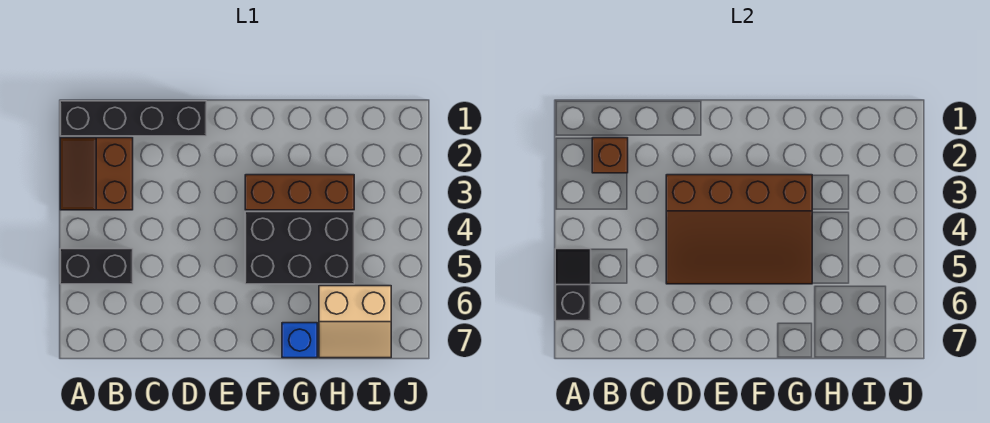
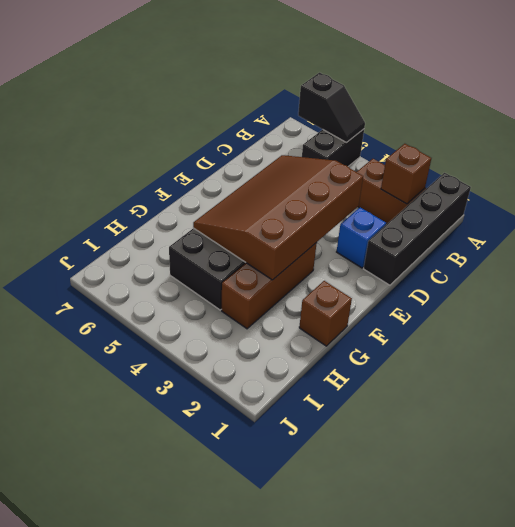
none -> brown brick G1 level 1
blue brick G7 level 1 -> blue brick D2 level 1
tan slope H6:I7 level 1 top 6 -> none

